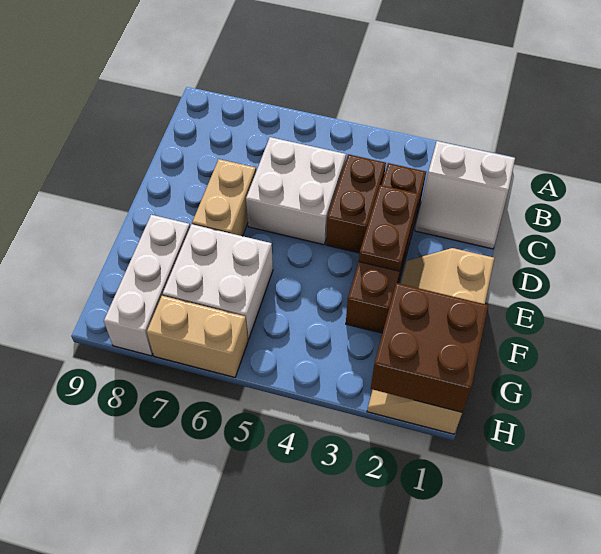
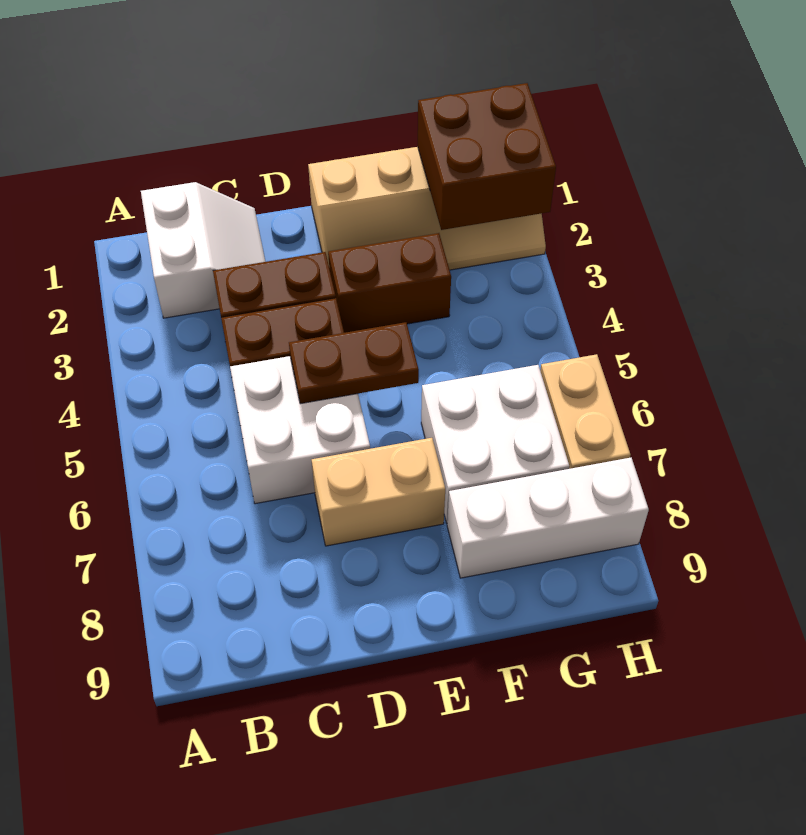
brown plate D3:E3 level 2 -> brown plate D5:E5 level 2

